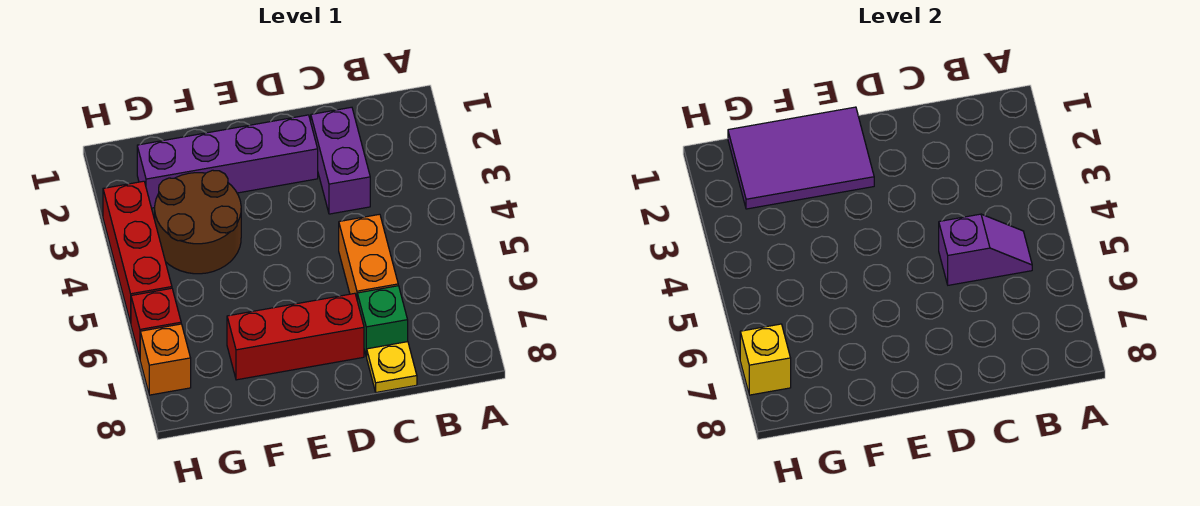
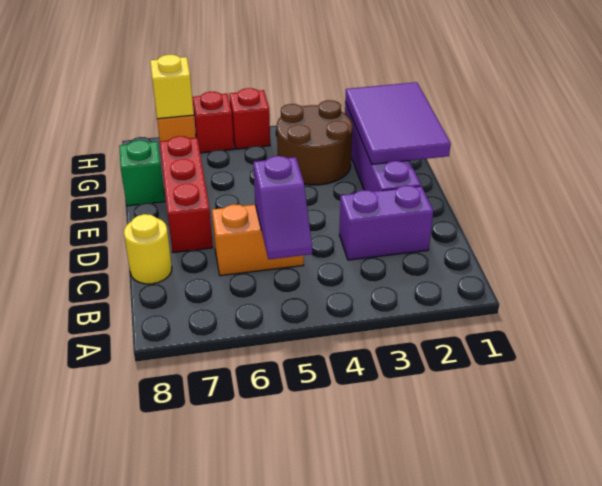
green brick C7 level 1 -> green brick F8 level 1
yellow plate C8 level 1 -> yellow round brick C8 level 1
red brick H3:H5 level 1 -> red brick H5 level 1

